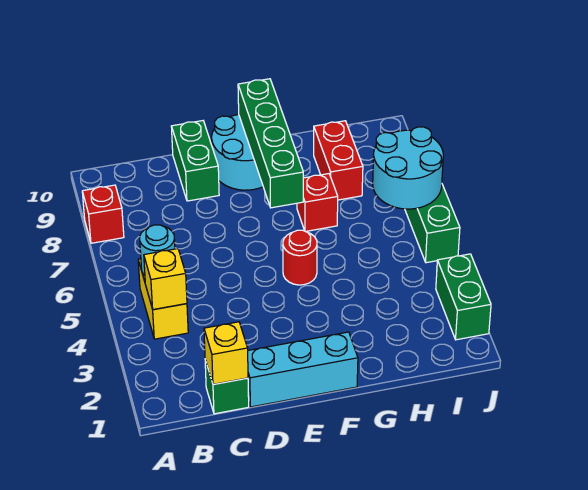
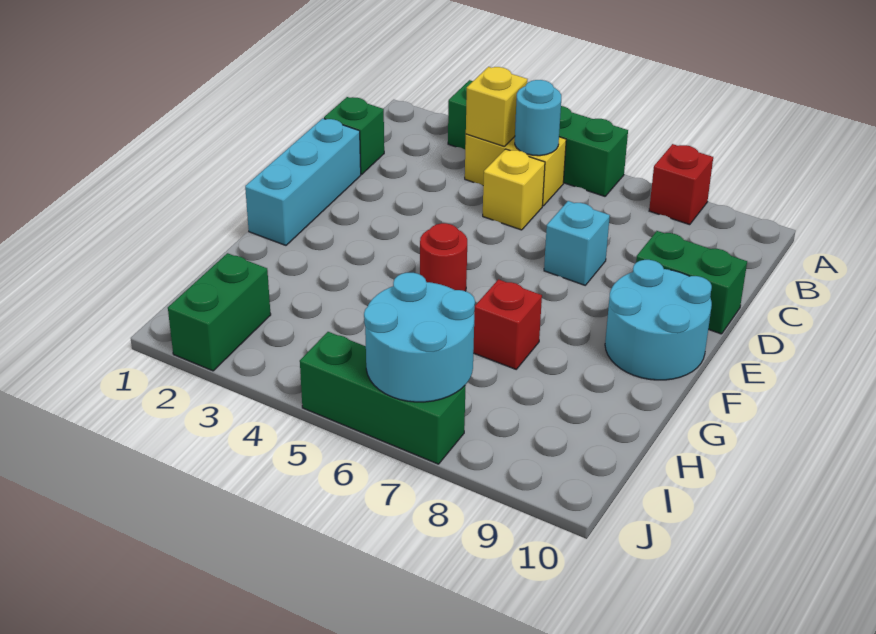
yellow brick C1 level 2 -> yellow brick C5 level 1
none -> cyan brick D7 level 1
green brick F7:F10 level 2 -> green brick A3:A6 level 1
red brick H8:H9 level 1 -> none
green brick J2:J3 level 1 -> green brick I2:J2 level 1

